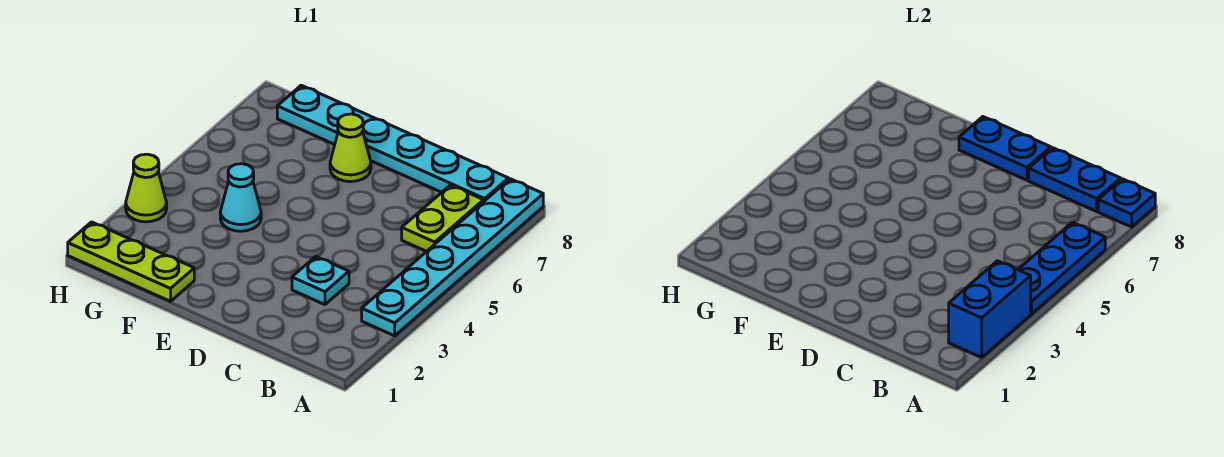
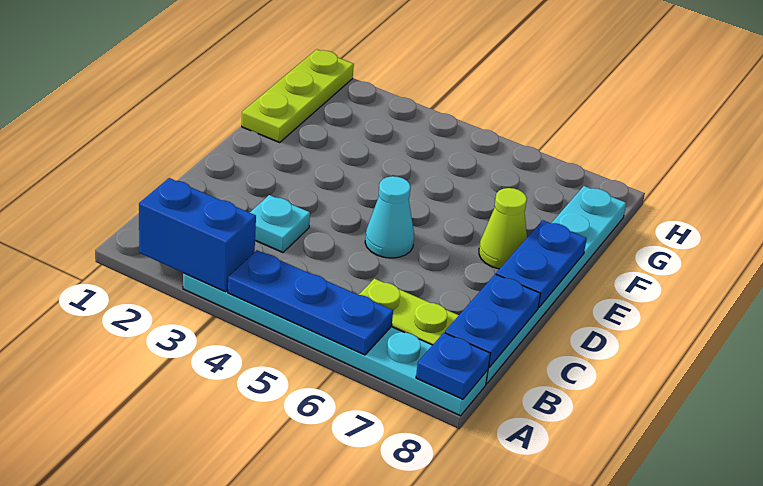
cyan cone F4 level 1 -> cyan cone D5 level 1
lime cone H3 level 1 -> none

